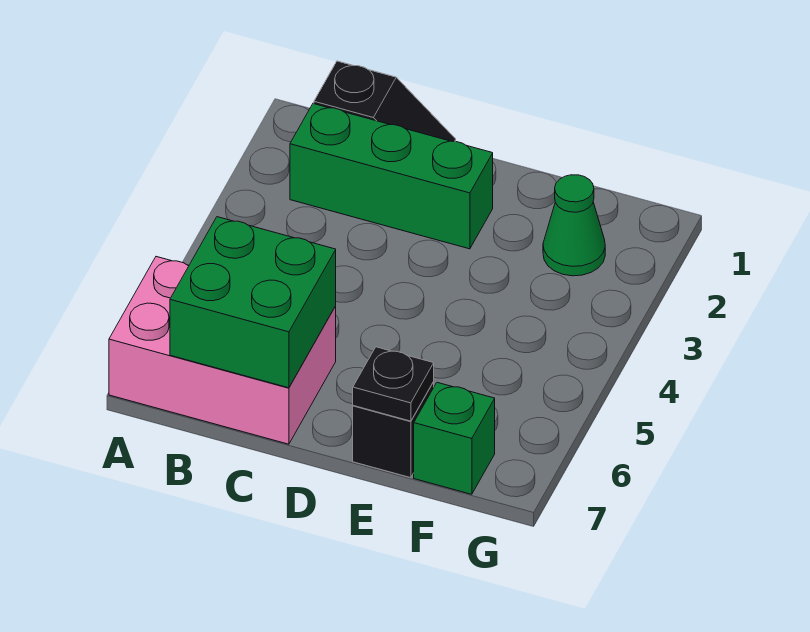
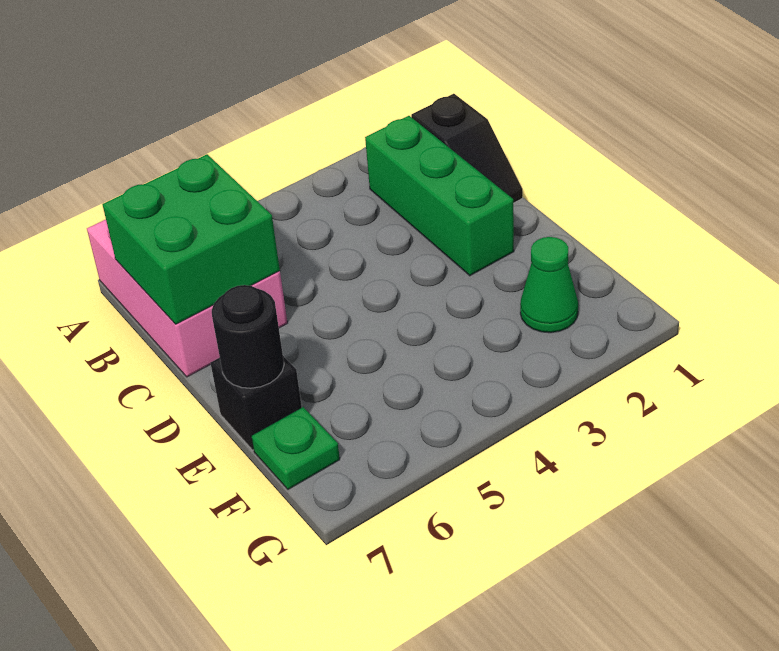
black plate E7 level 2 -> black round brick E7 level 2
green brick F7 level 1 -> green plate F7 level 1

